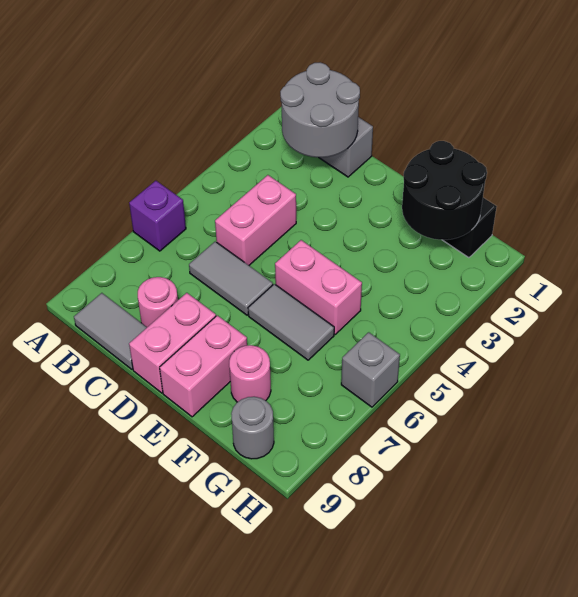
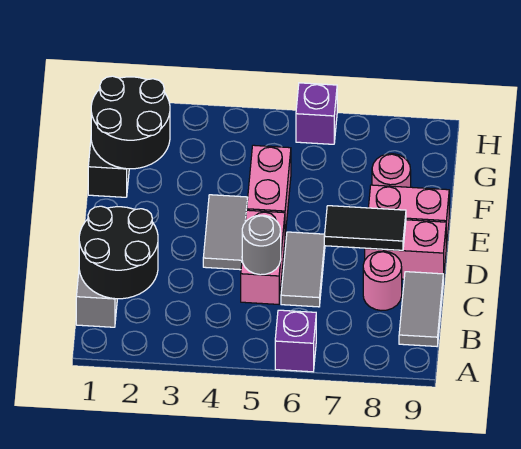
grey round brick B1:C2 level 2 -> black round brick B1:C2 level 2
pink brick C4:C5 level 1 -> pink brick C5:D5 level 1
none -> black tile D7:D8 level 2
grey tile E6:F6 level 1 -> grey tile D4:E4 level 1
grey round brick G9 level 1 -> grey round brick C5 level 2
grey brick H6 level 1 -> purple brick H6 level 1

